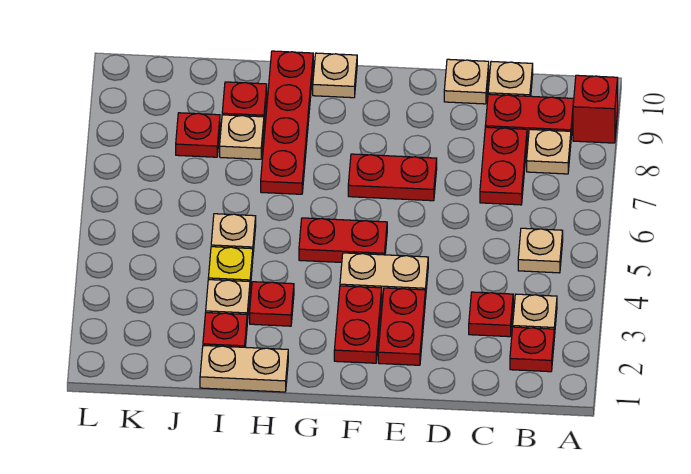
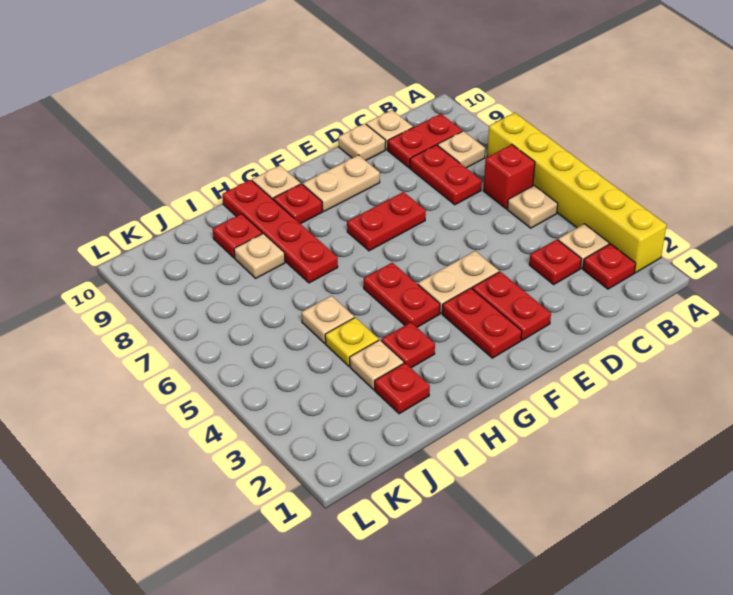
none -> yellow brick A2:A7 level 1
red brick A9 level 1 -> red brick B6 level 1
red plate F5:G5 level 1 -> red plate G4:G5 level 1
tan plate H1:I1 level 1 -> tan plate E9:F9 level 1
red plate J8 level 1 -> red plate G9 level 1

